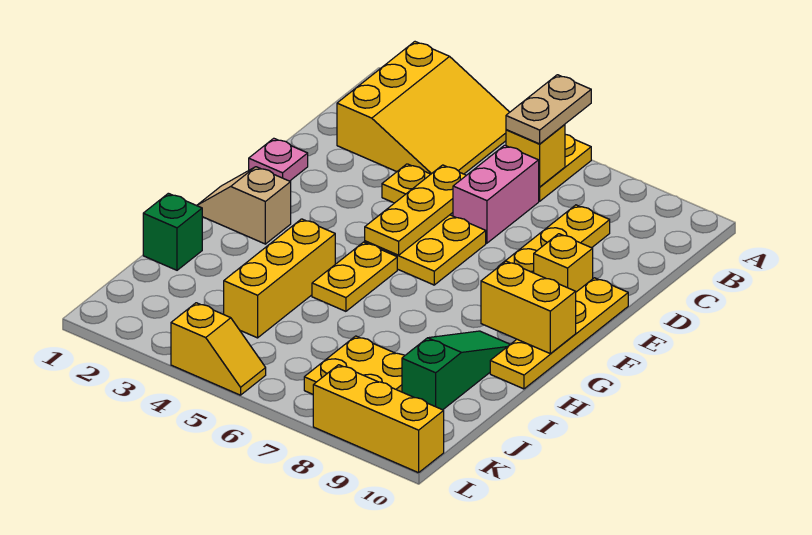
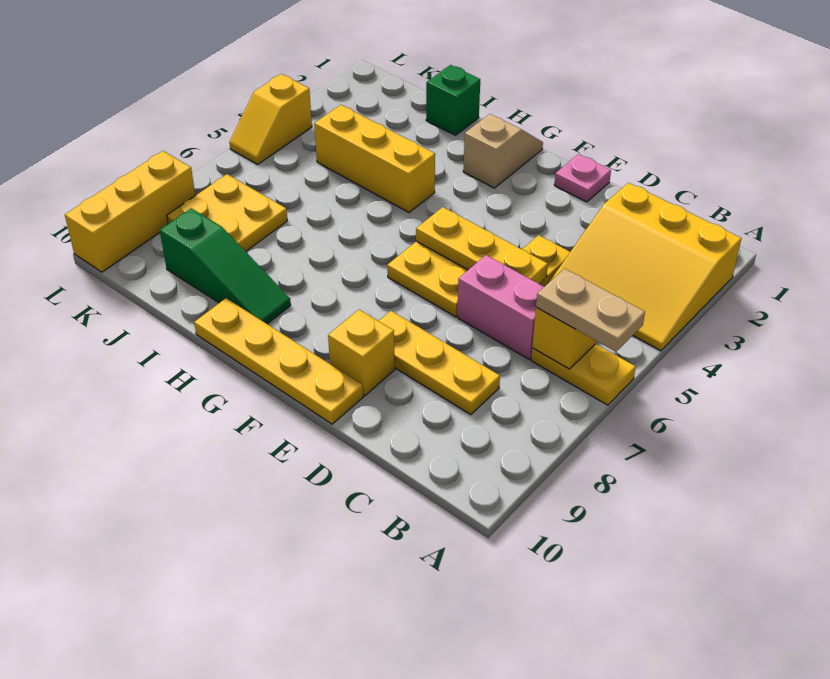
yellow plate G5:H5 level 1 -> none
yellow brick G9:G10 level 2 -> none

